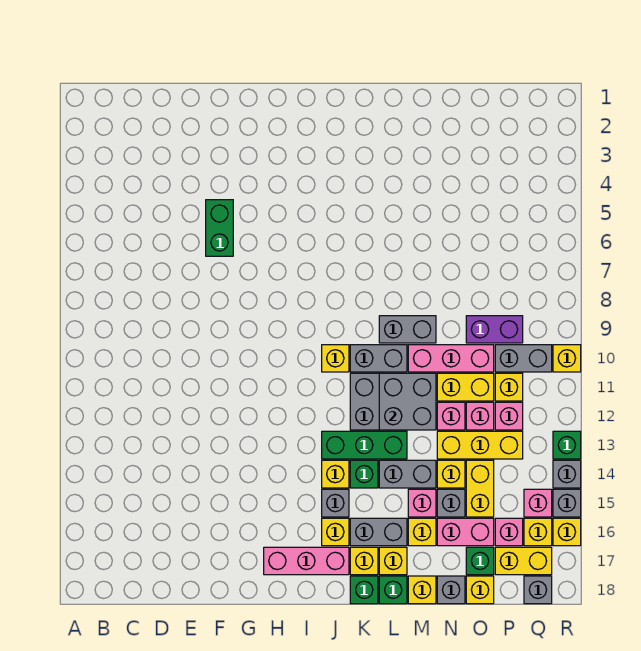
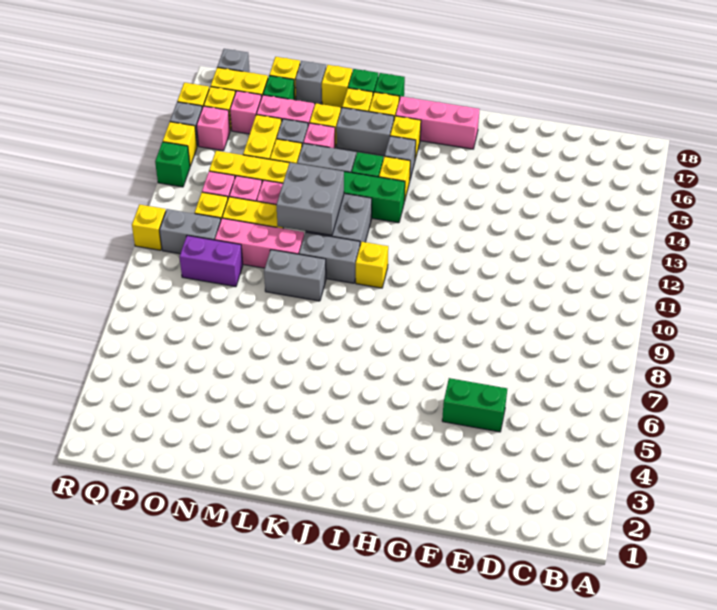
green brick F5:F6 level 1 -> green brick E5:F5 level 1
grey brick R14 level 1 -> yellow brick R14 level 1

